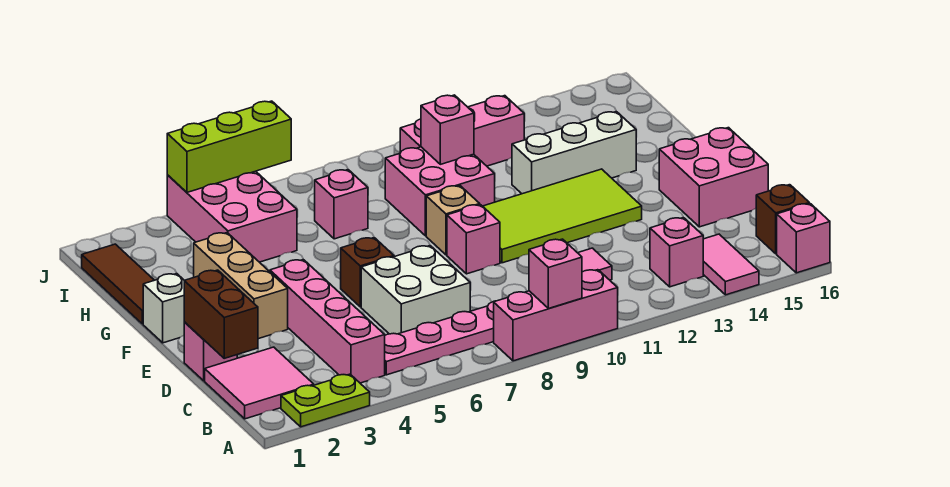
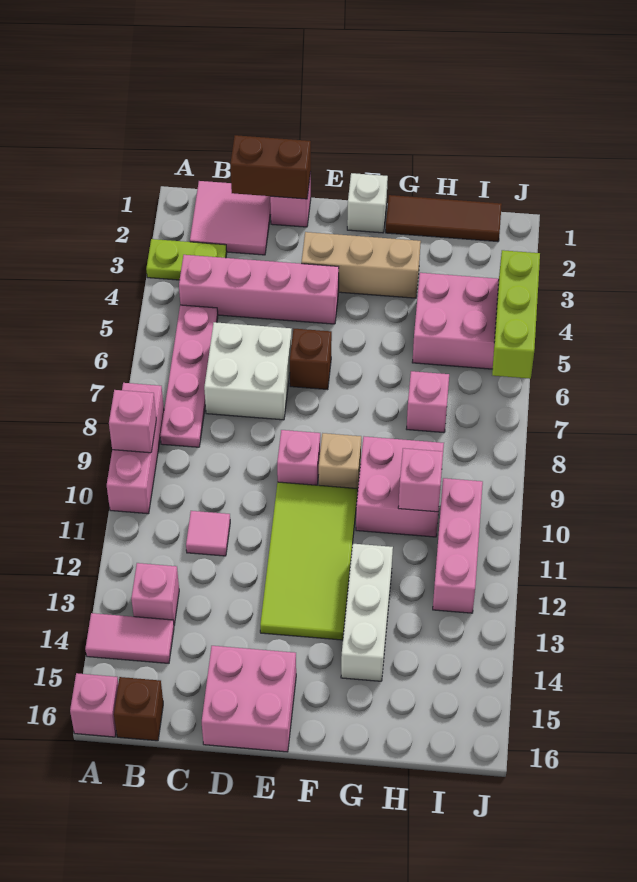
lime plate A2:A3 level 1 -> lime plate A3:B3 level 1

